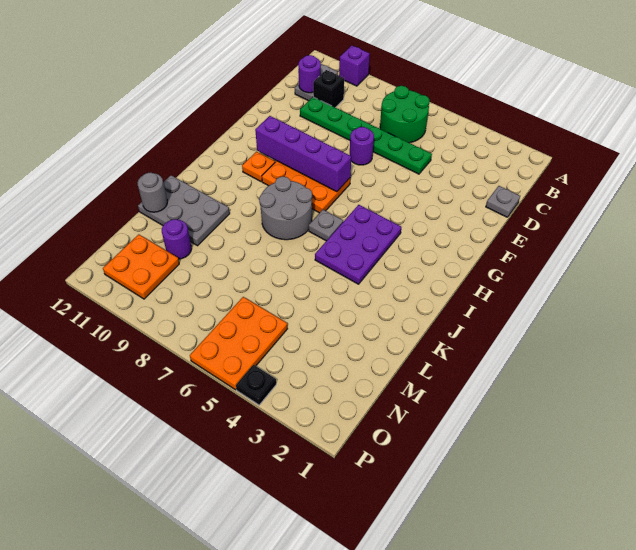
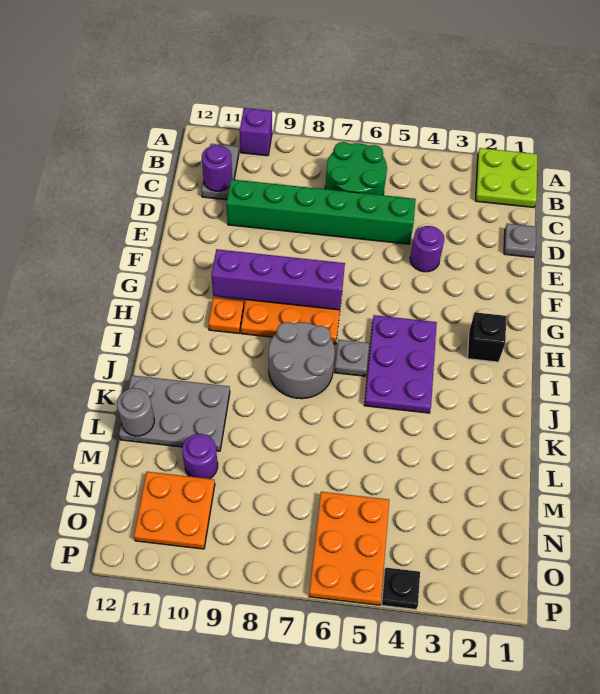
none -> lime plate A1:B2 level 1
black brick C10 level 1 -> black brick H2 level 1
green plate D5:D10 level 1 -> green brick D5:D10 level 1
purple round brick E7 level 1 -> purple round brick E4 level 1

